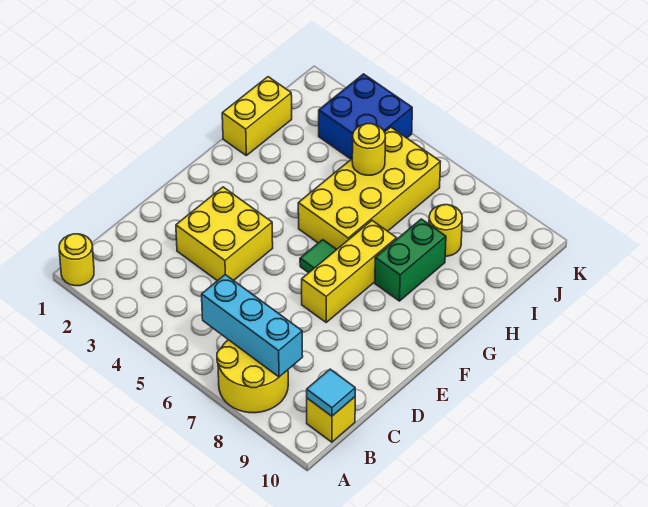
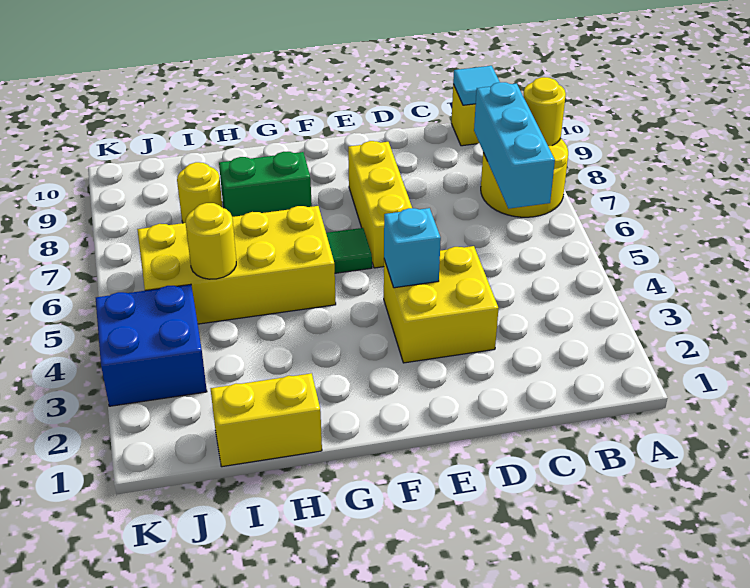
yellow round brick A1 level 1 -> yellow round brick A8 level 2
none -> cyan brick E4 level 2
yellow brick E7:G7 level 1 -> yellow brick E6:E8 level 1

